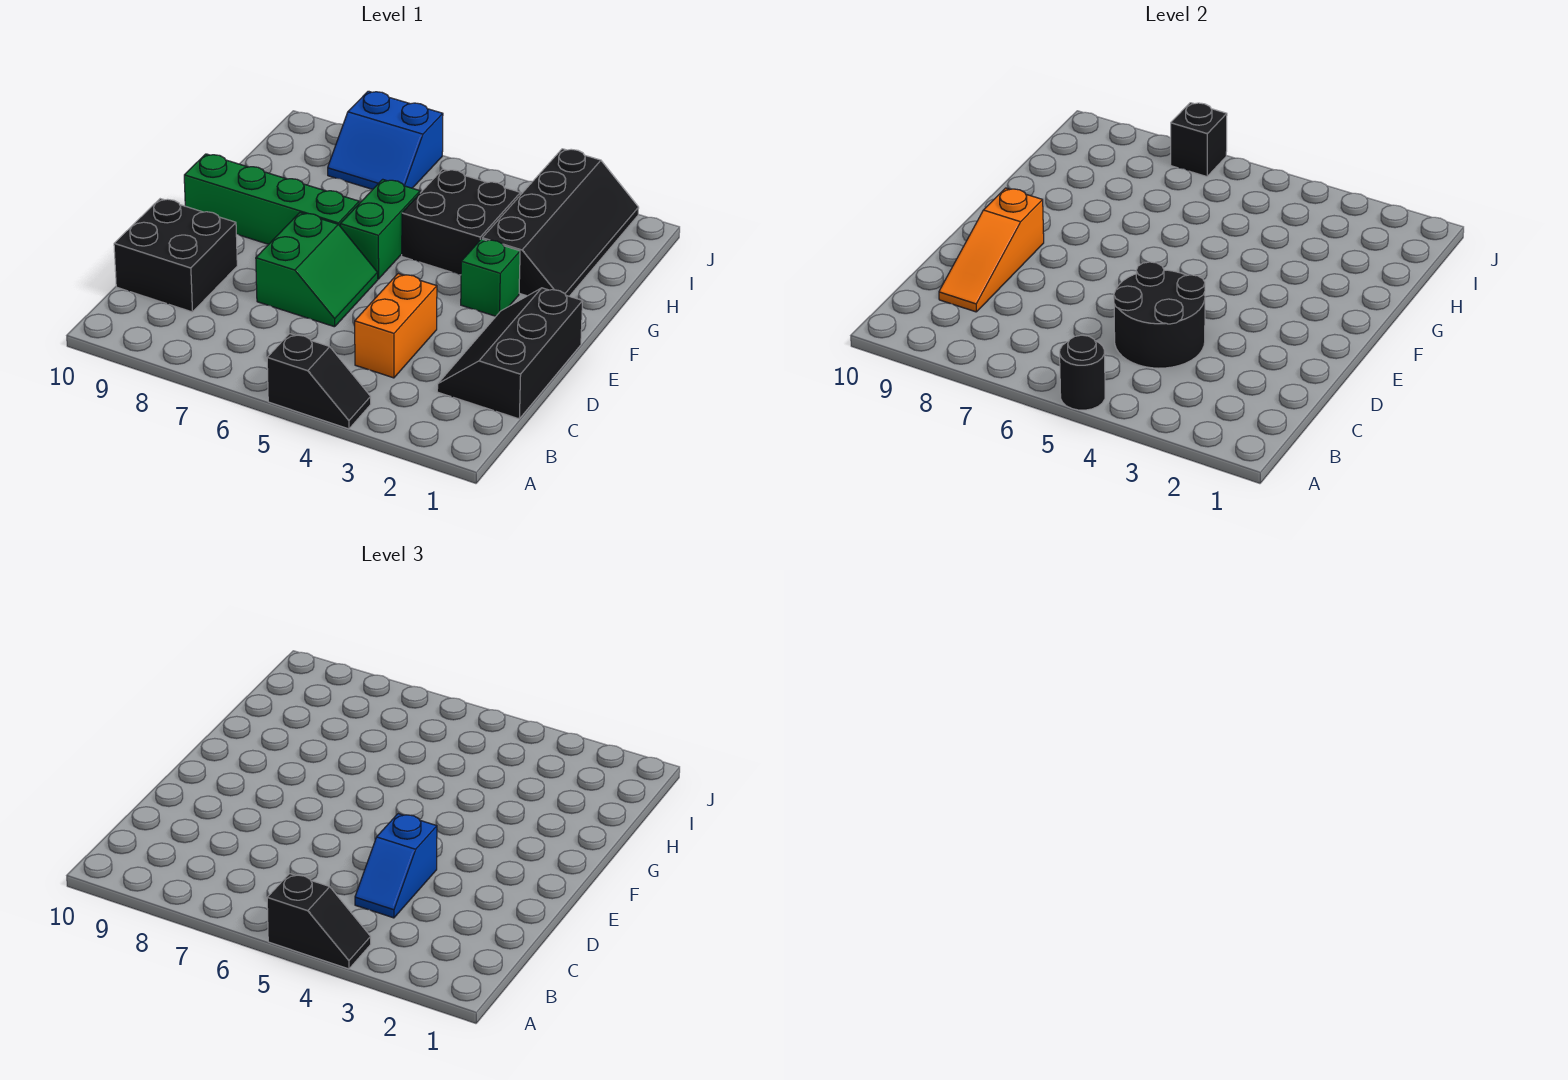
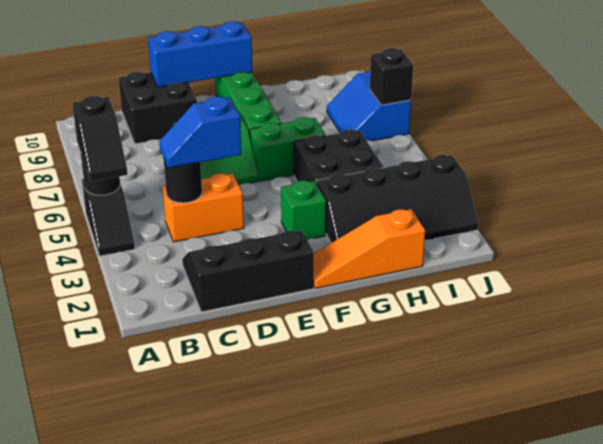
black round brick C4:D5 level 2 -> black round brick C4 level 2
orange slope C9:E9 level 2 top E -> orange slope F1:H1 level 1 top H
none -> blue brick D10:F10 level 2

